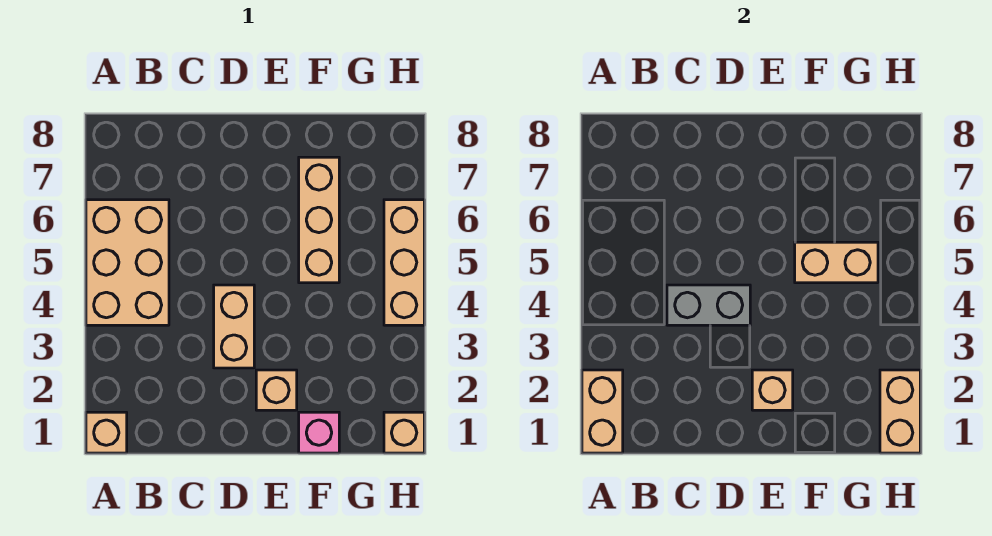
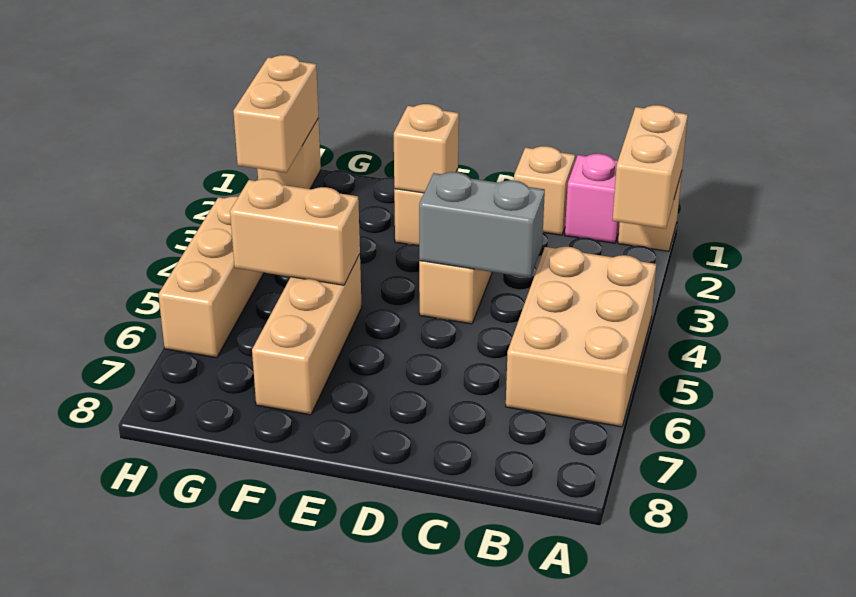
none -> tan brick C1 level 1
pink brick F1 level 1 -> pink brick B1 level 1

